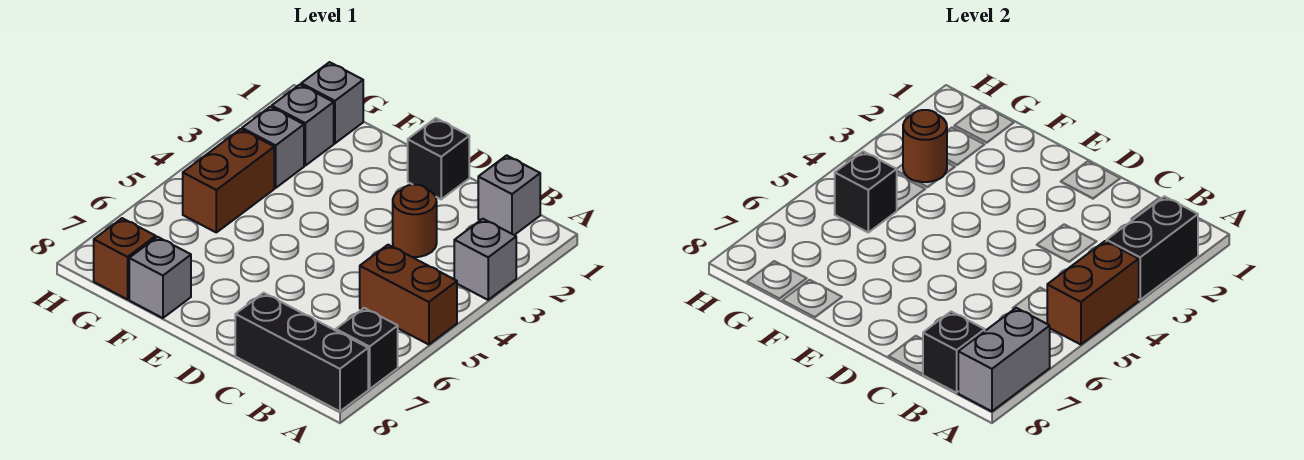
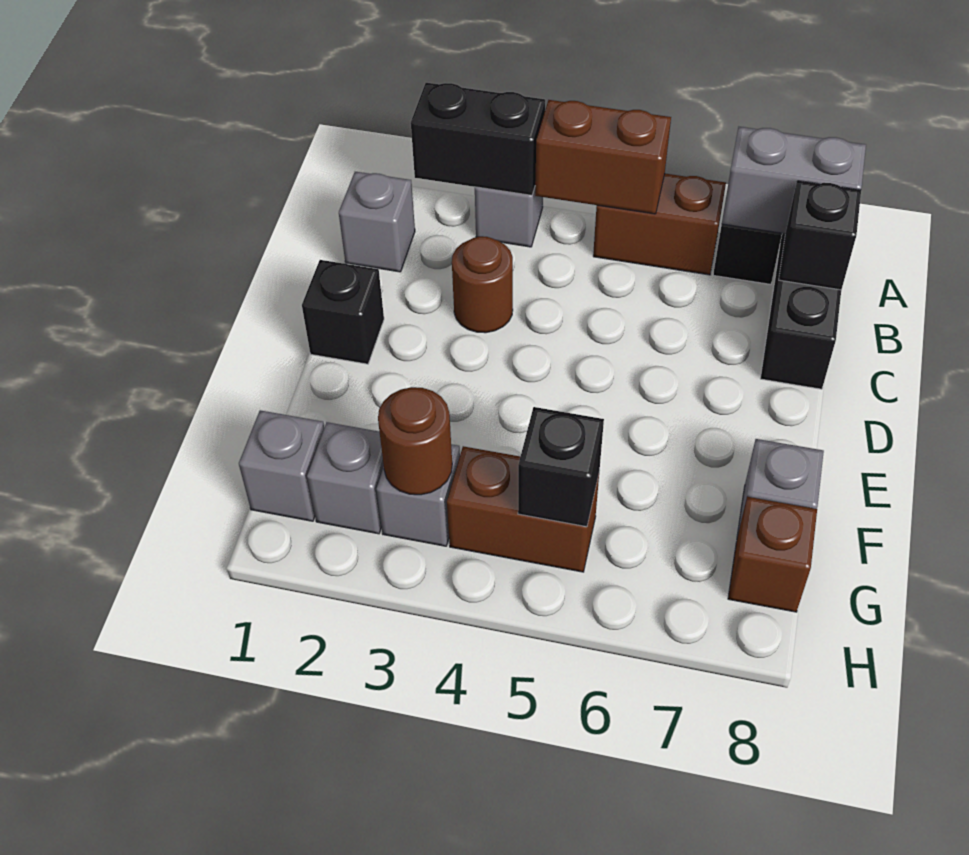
brown brick A5:B5 level 1 -> brown brick A5:A6 level 1

